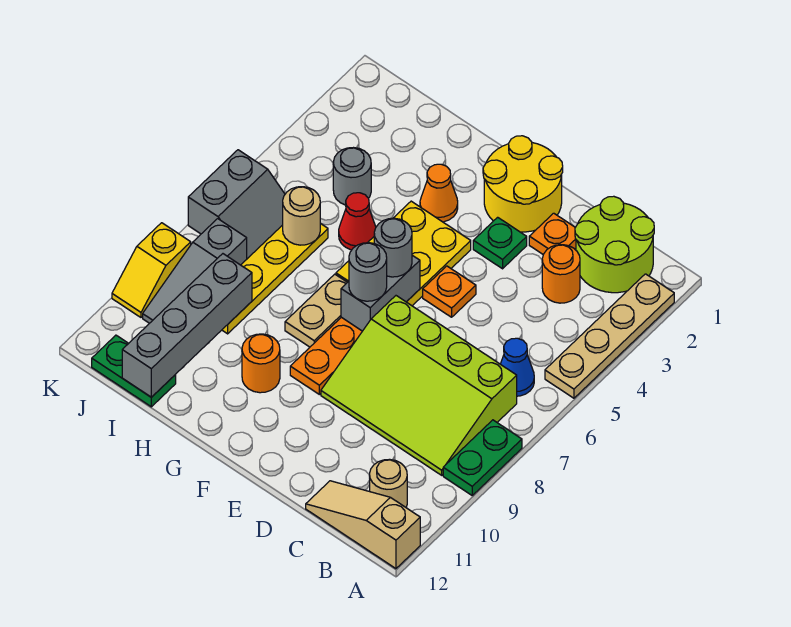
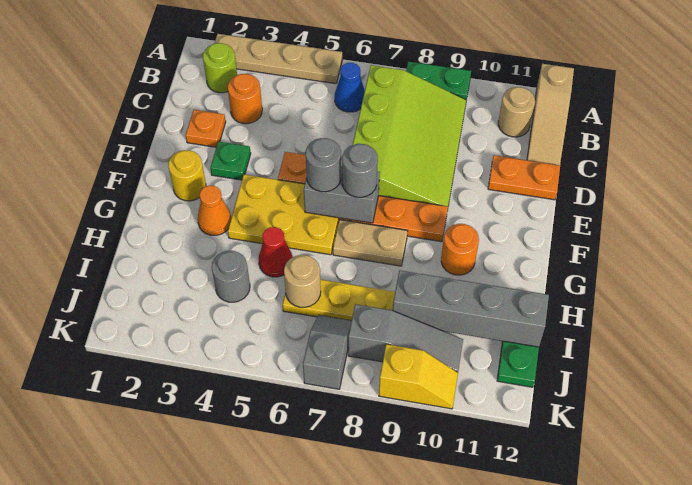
lime round brick B1:C2 level 1 -> lime round brick B2 level 1
none -> orange plate D11:D12 level 1
yellow round brick E1:F2 level 1 -> yellow round brick F2 level 1
grey slope J6:K7 level 1 top K -> grey slope J7:K7 level 1 top K

